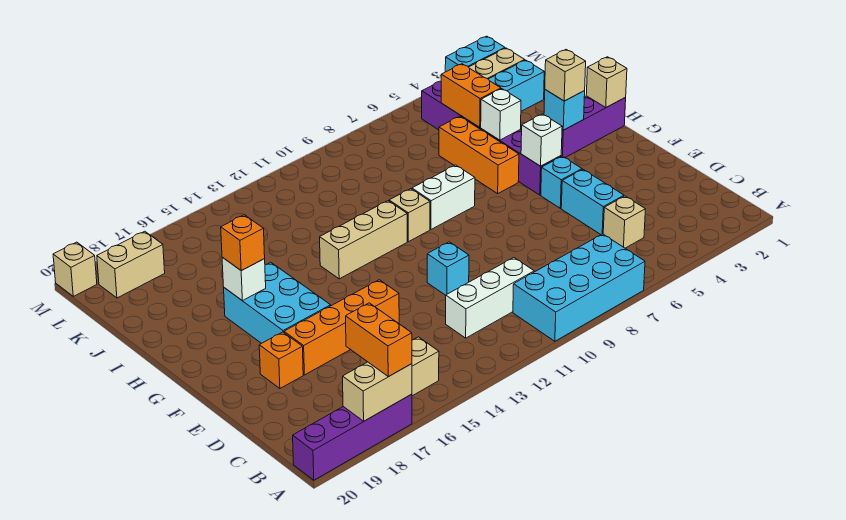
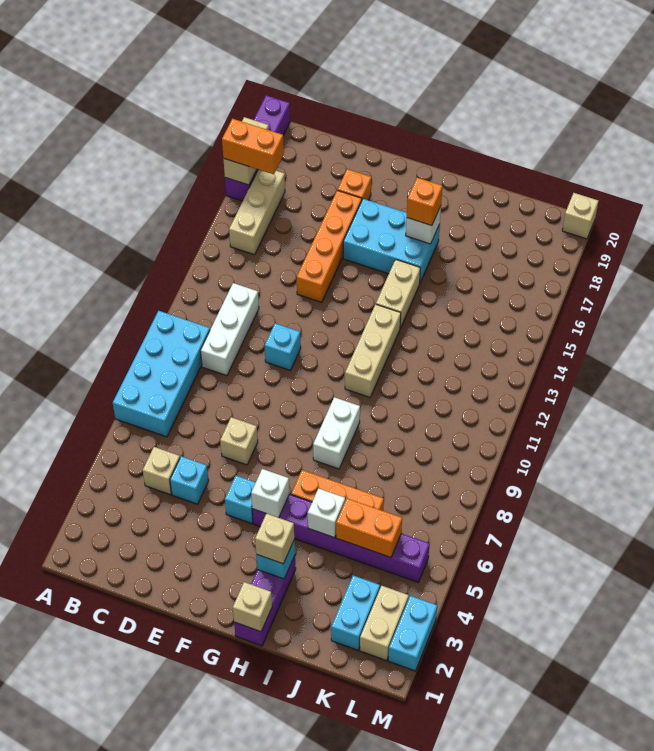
cyan brick D5:E5 level 1 -> cyan brick D5 level 1
tan brick H10 level 1 -> tan brick E7 level 1
tan brick L18:L19 level 1 -> tan brick H14:H15 level 1

